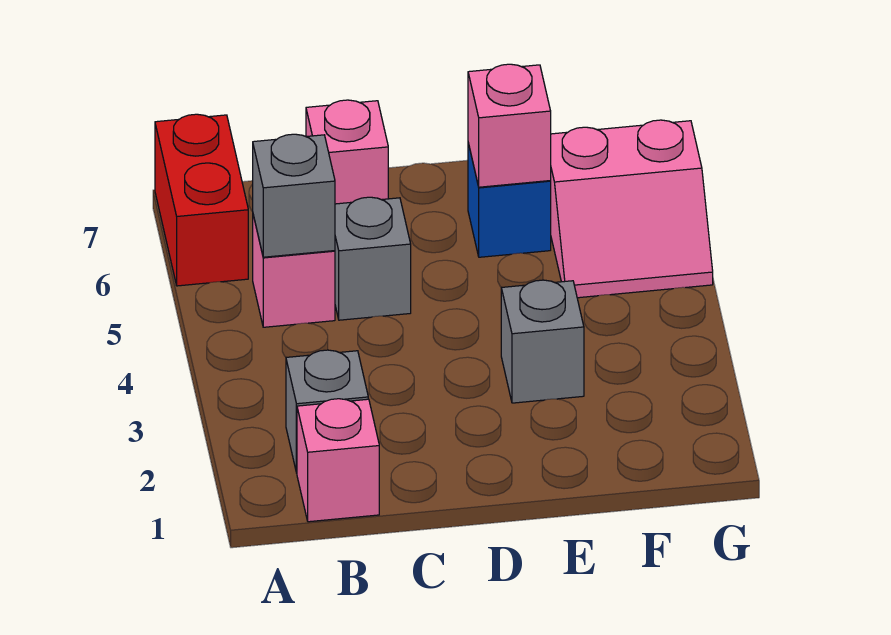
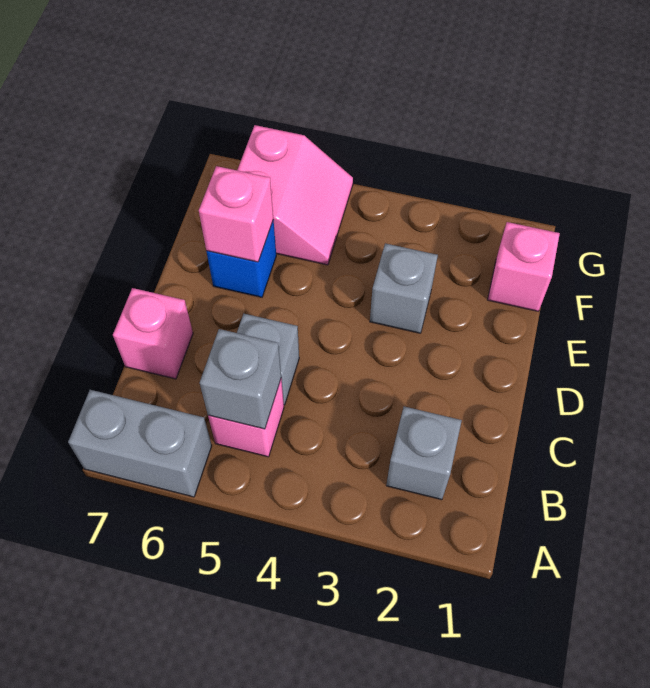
red brick A6:A7 level 1 -> grey brick A6:A7 level 1
pink brick B1 level 1 -> pink brick F1 level 1

